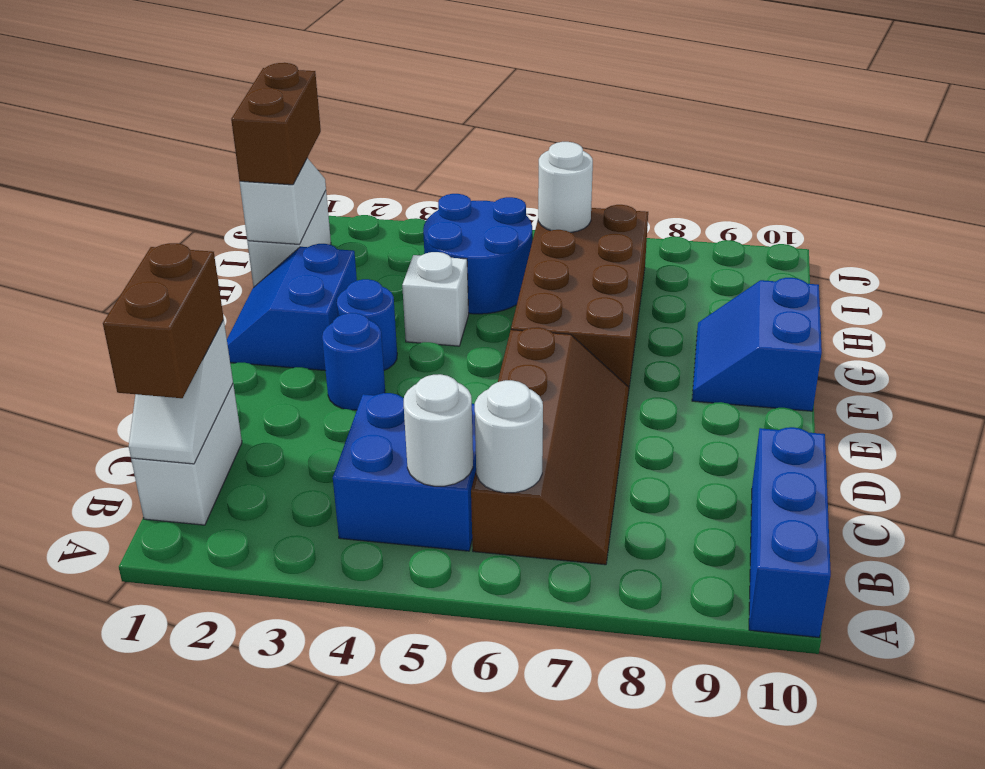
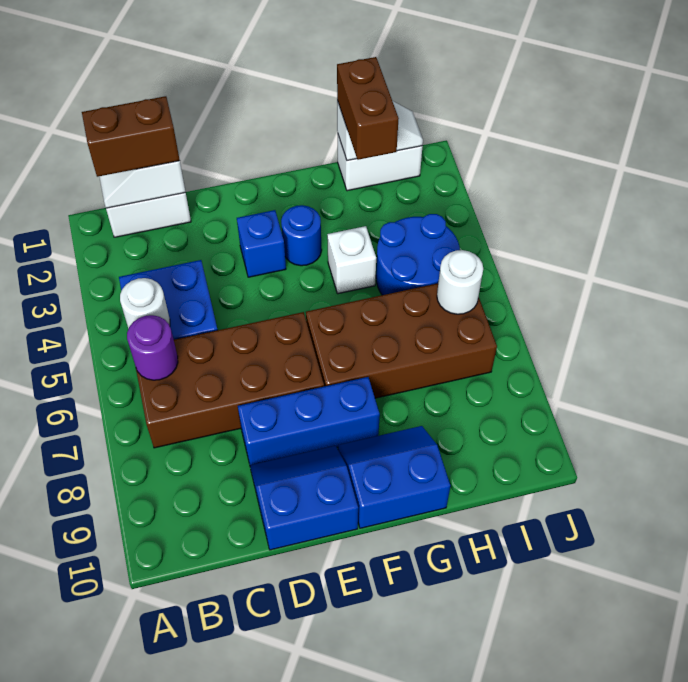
blue brick A10:C10 level 1 -> blue brick D8:F8 level 1
brown slope B6:E7 level 1 top 6 -> brown brick B6:E7 level 1
white round brick B6 level 2 -> purple round brick B6 level 2
blue round brick E3 level 1 -> blue brick E3 level 1
blue slope F1:G2 level 1 top 2 -> blue slope D9:E10 level 1 top 10
brown brick H1:I1 level 3 -> brown brick H1:H2 level 3

